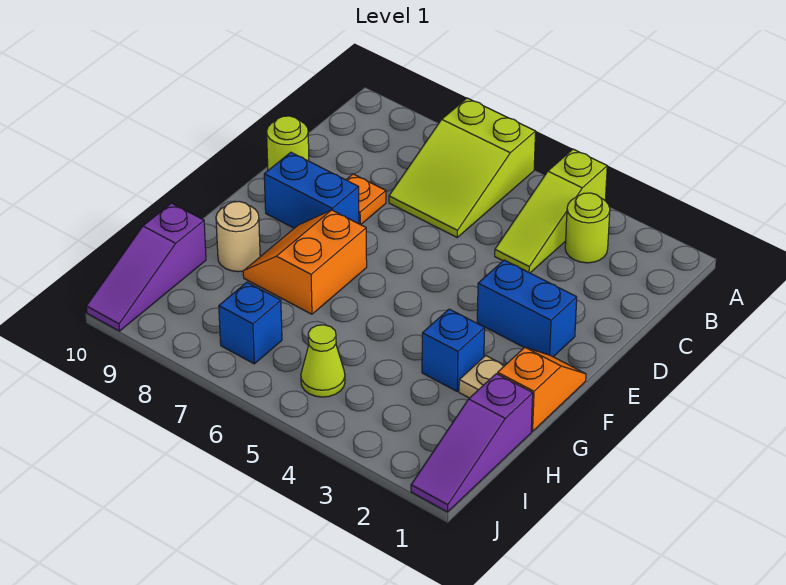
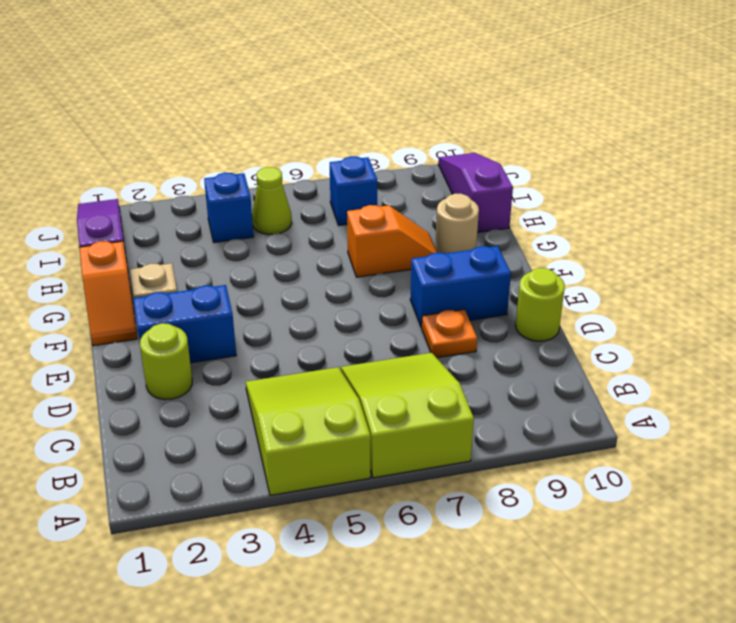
lime slope A4:C4 level 1 top A -> lime slope A4:C5 level 1 top A
lime round brick B3 level 1 -> lime round brick D2 level 1
orange slope F7:G8 level 1 top 7 -> orange slope G7:G8 level 1 top 7
blue brick G3 level 1 -> blue brick I4 level 1

